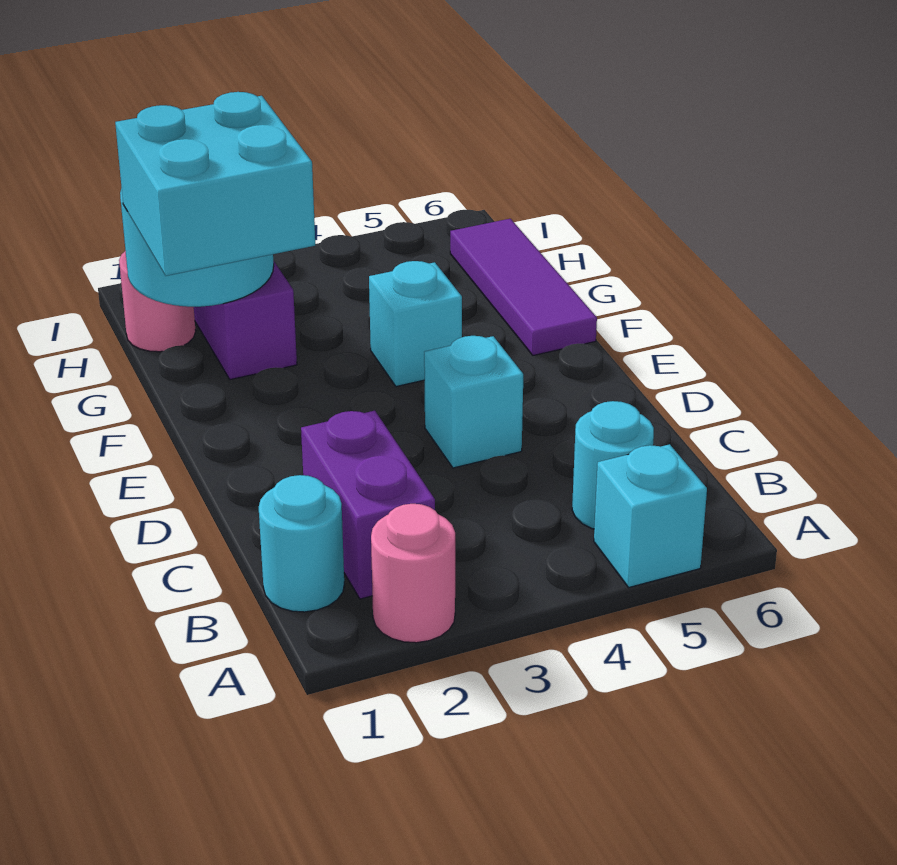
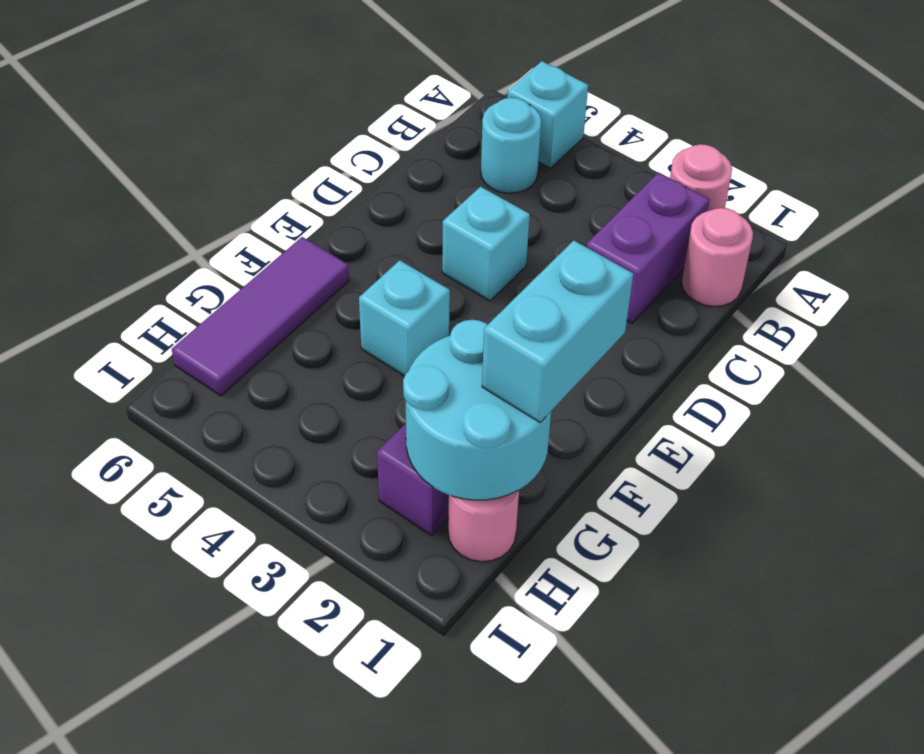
cyan round brick B1 level 1 -> pink round brick B1 level 1
cyan brick F1:G2 level 3 -> cyan brick F1:G1 level 3

